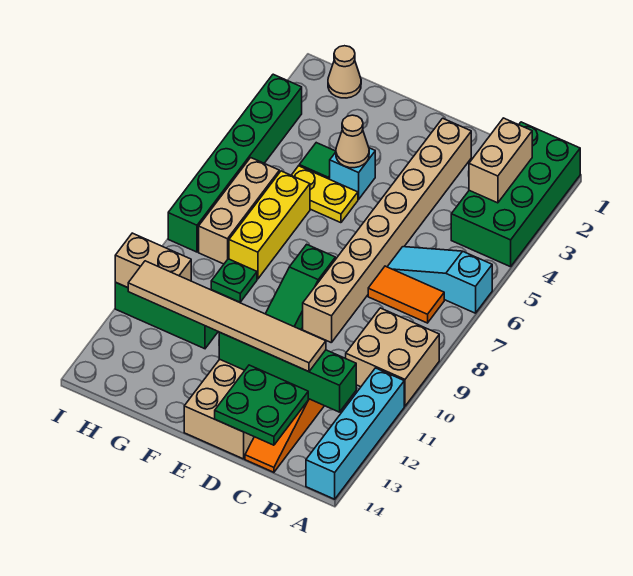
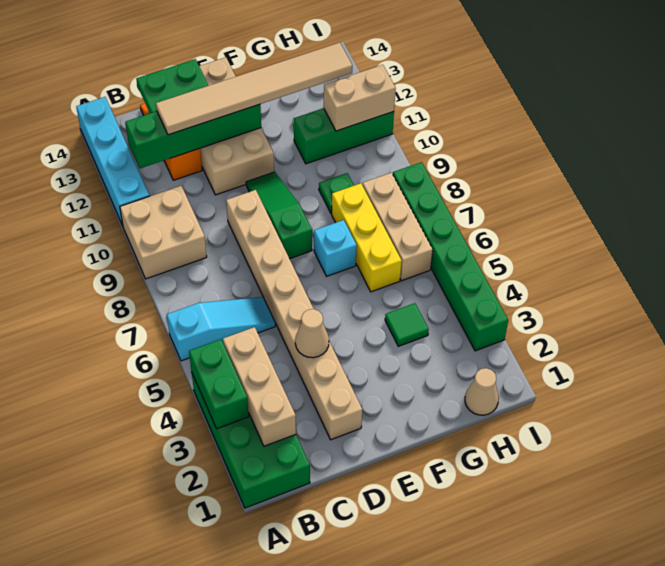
none -> green brick A3:A4 level 2
tan brick B2:B3 level 2 -> tan brick B2:B4 level 2
orange tile B7:C7 level 1 -> none
cyan brick F4 level 1 -> cyan brick F7 level 1
tan cone F4 level 2 -> tan cone D4 level 2
yellow plate F5:G5 level 1 -> none

